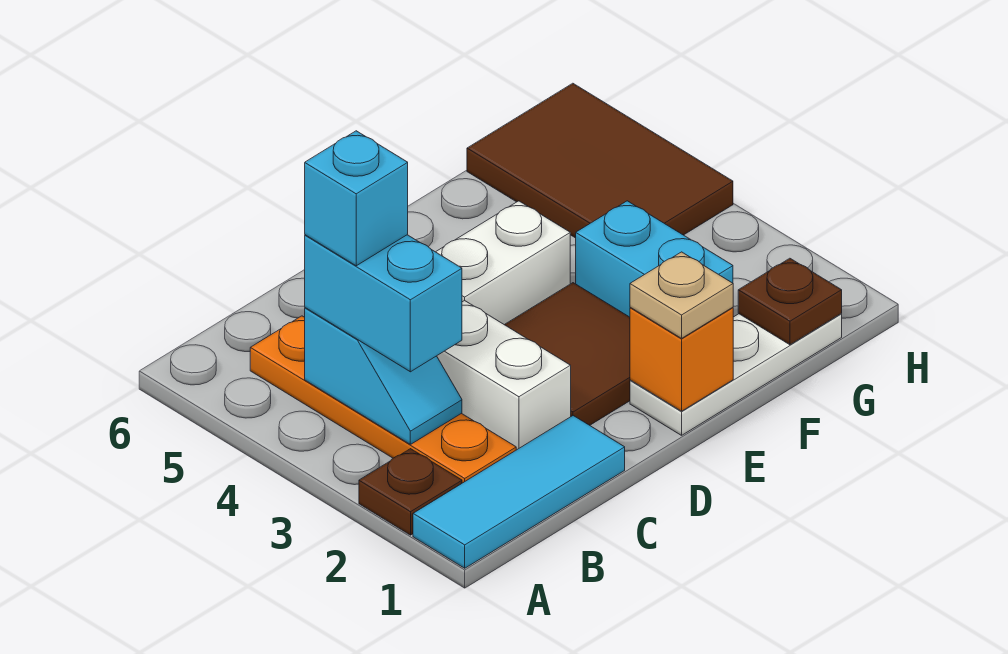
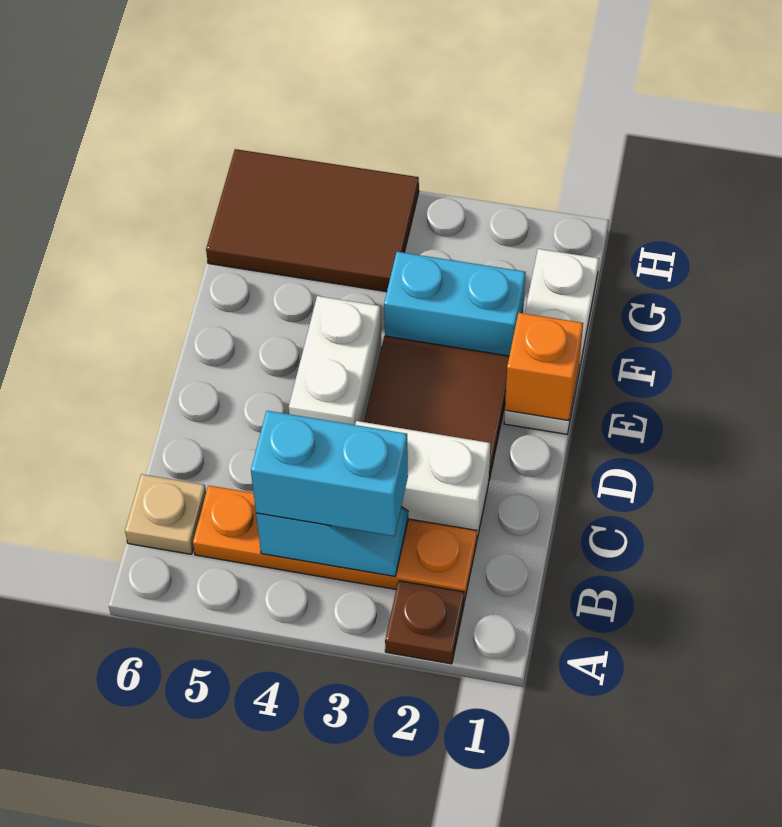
cyan tile A1:C1 level 1 -> none
cyan brick B4 level 4 -> none
tan plate E1 level 3 -> tan plate B6 level 1
brown plate G1 level 2 -> none

